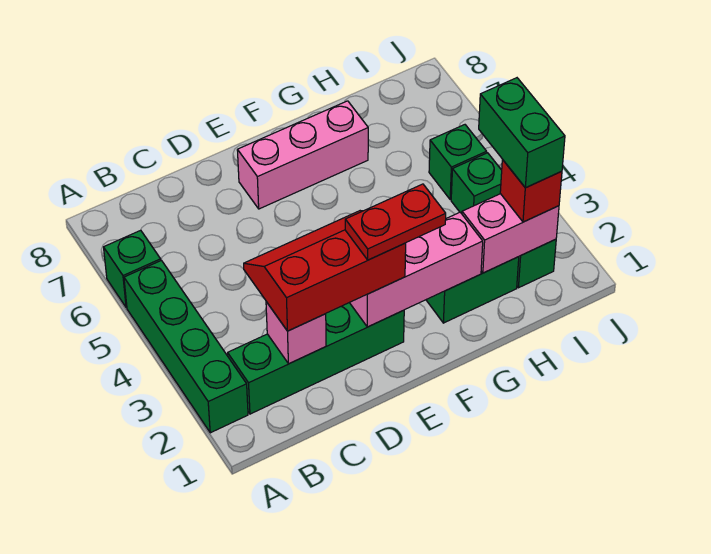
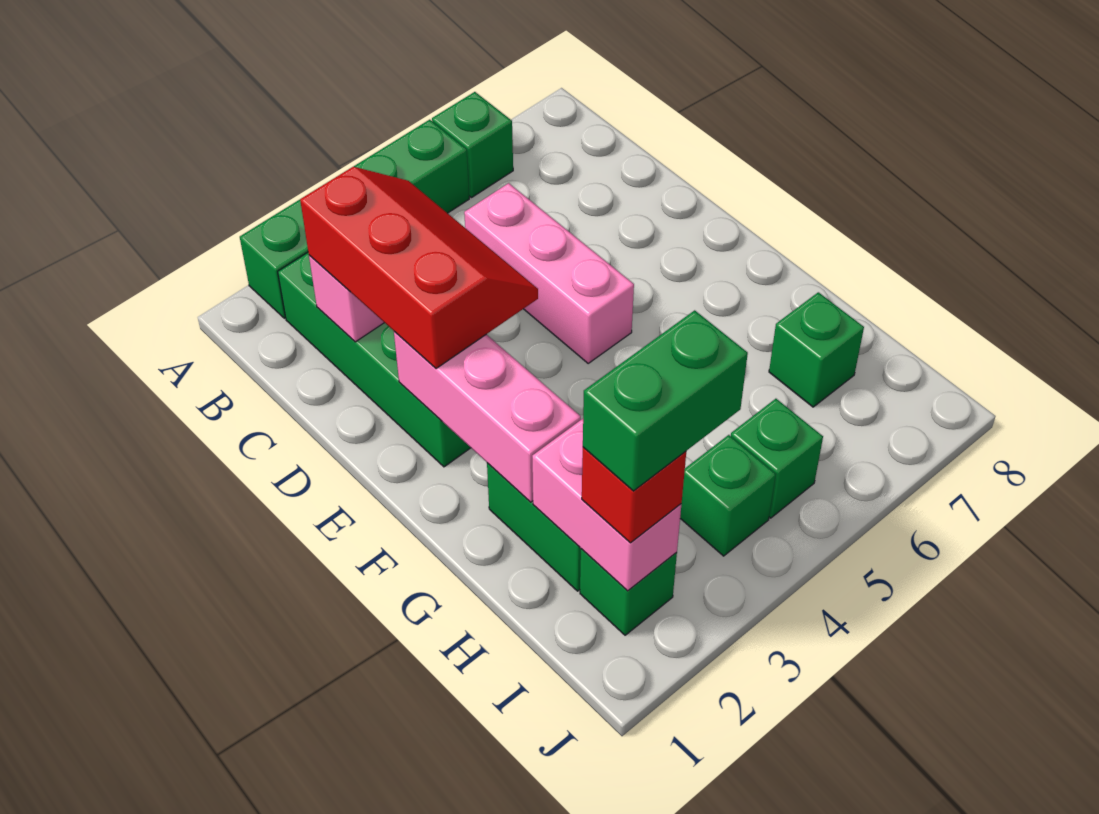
red plate E2:F2 level 4 -> none
pink brick E7:G7 level 1 -> pink brick C5:E5 level 1
none -> green brick H7 level 1

